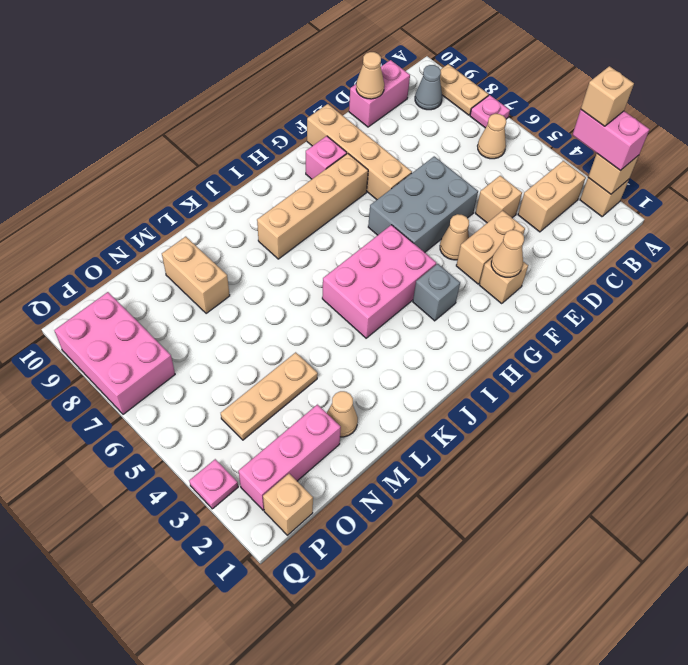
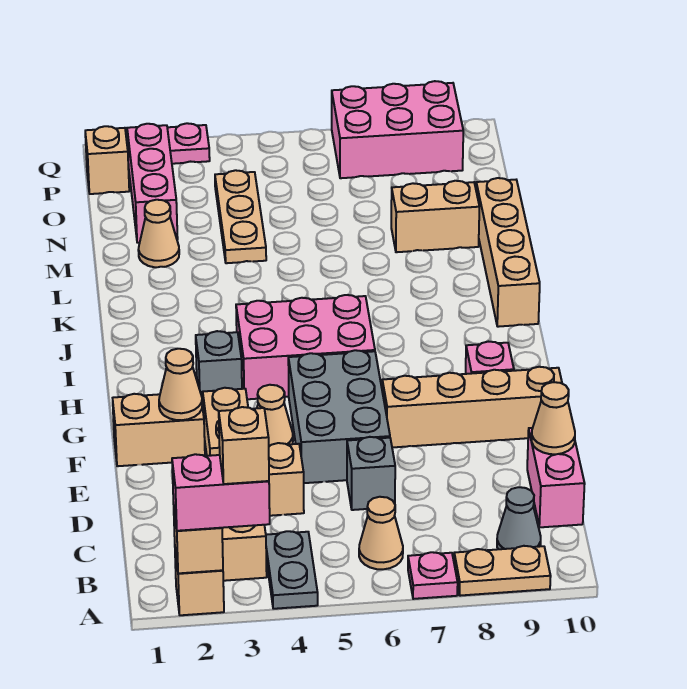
none -> grey plate A4:B4 level 1
none -> grey brick D6 level 1
tan brick F2 level 1 -> tan brick F1:F2 level 1
tan brick G8:J8 level 1 -> tan brick J10:M10 level 1
pink brick H4:J5 level 1 -> pink brick H4:I6 level 1

